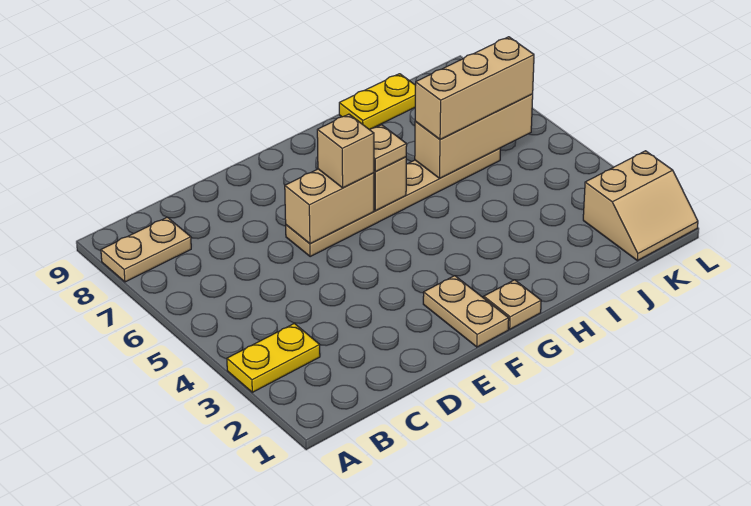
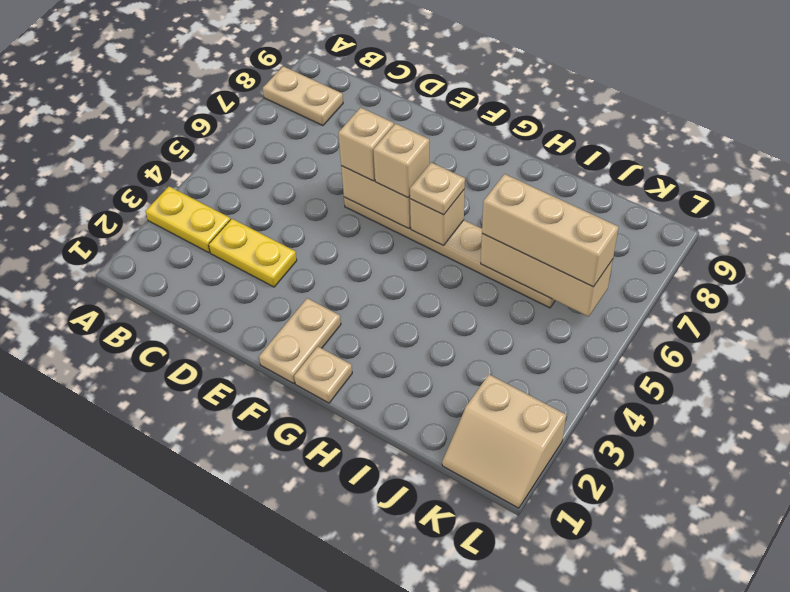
none -> tan brick E6 level 3
yellow plate I9:J9 level 1 -> yellow plate C3:D3 level 1

